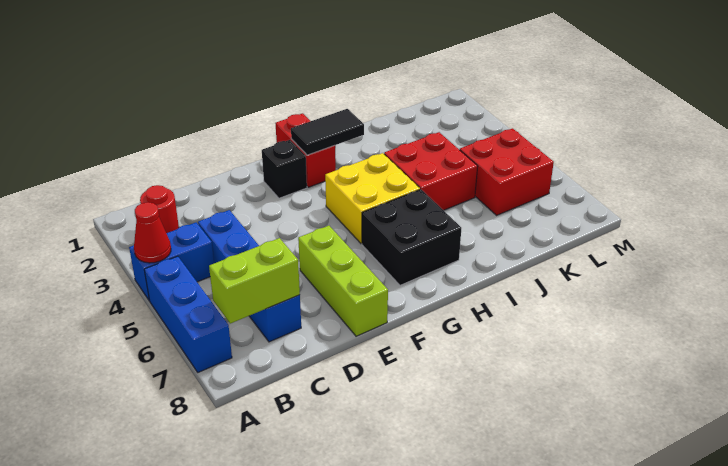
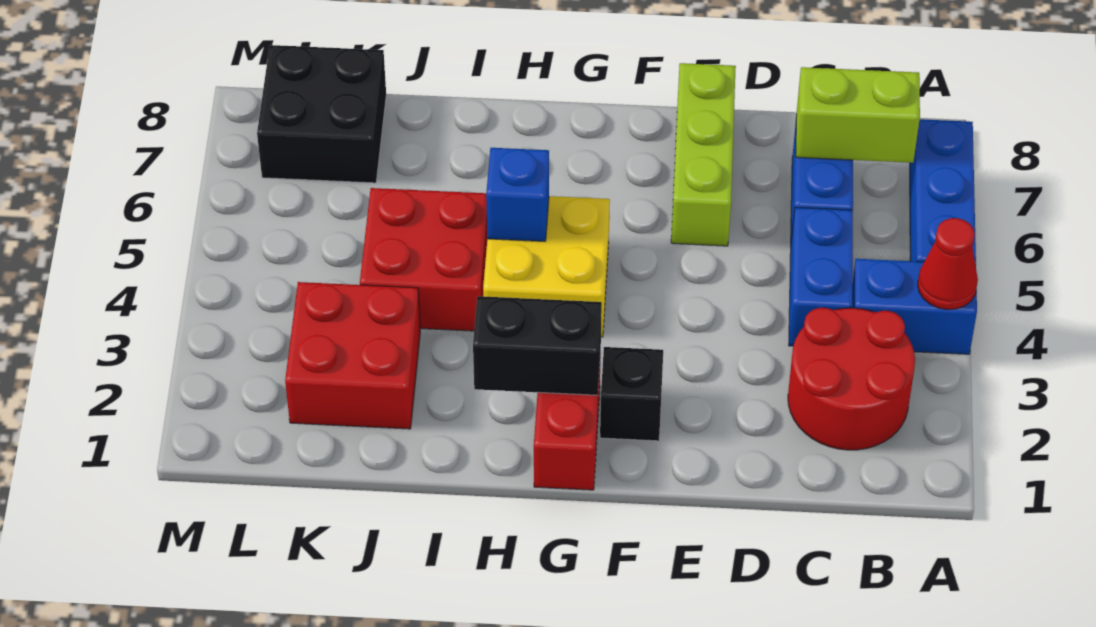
red round brick B2 level 1 -> red round brick B2:C3 level 1
black tile G2:H2 level 2 -> black brick G2:H2 level 2
black brick G6:H7 level 1 -> black brick K7:L8 level 1
none -> blue brick H5 level 2
red brick K5:L6 level 1 -> red brick J2:K3 level 1

